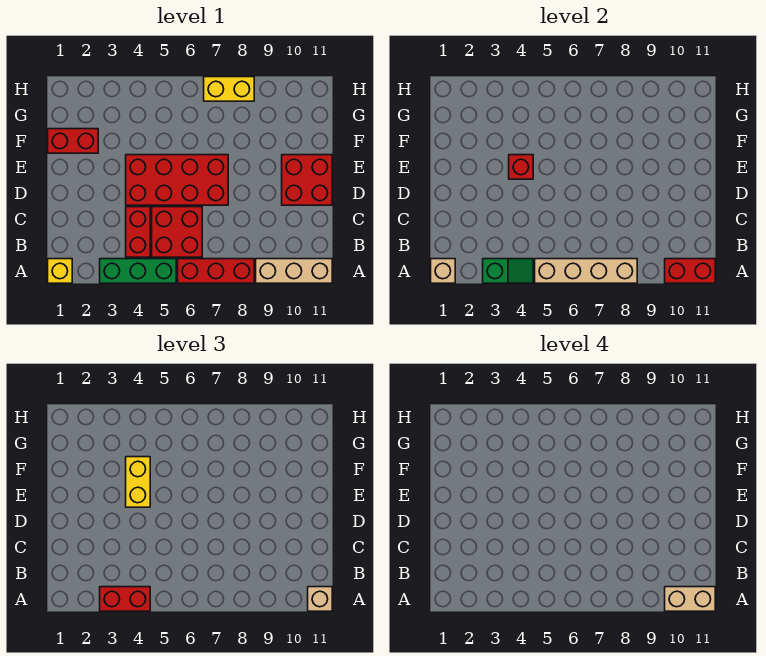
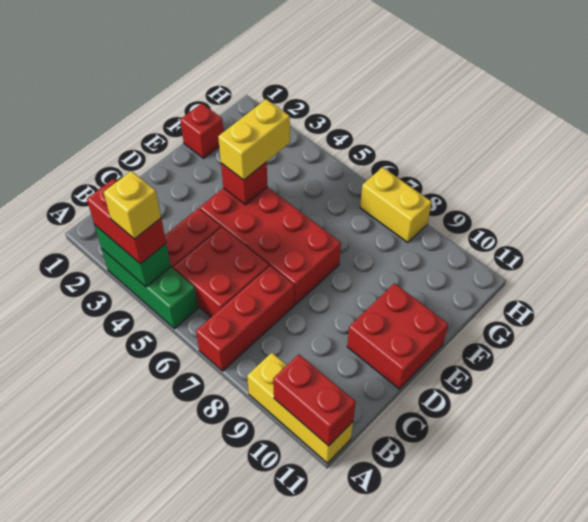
yellow brick A1 level 1 -> yellow brick A4 level 4
tan brick A1 level 2 -> none
green slope A3:A4 level 2 top 3 -> green brick A3:A4 level 2
tan brick A5:A8 level 2 -> none
red brick A6:A8 level 1 -> red brick A7:C7 level 1
tan brick A9:A11 level 1 -> yellow brick A9:A11 level 1
tan brick A10:A11 level 4 -> none
tan brick A11 level 3 -> none
red brick F1:F2 level 1 -> red brick F1 level 1

